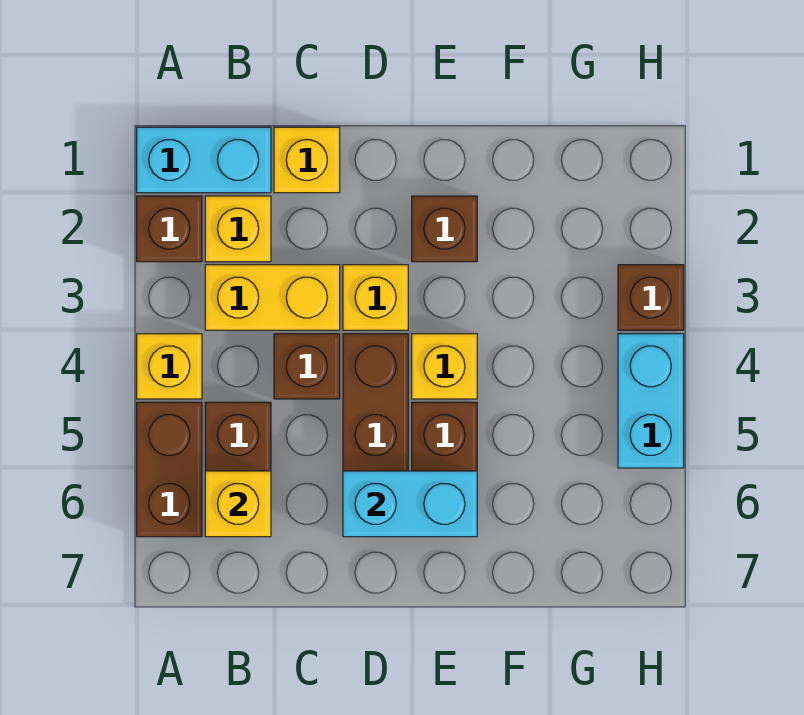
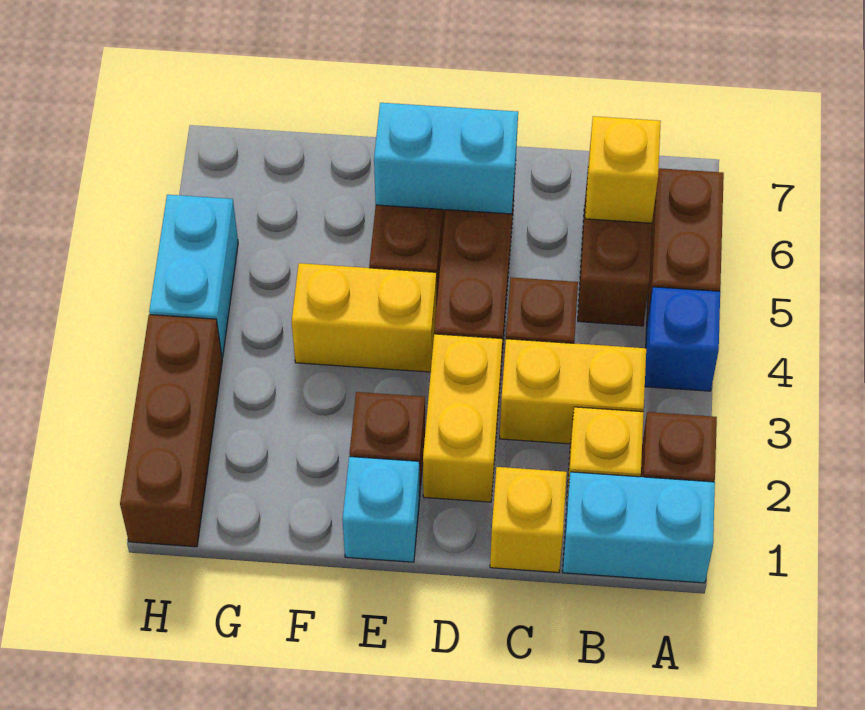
yellow brick A4 level 1 -> blue brick A4 level 1
yellow brick D3 level 1 -> yellow brick D2:D3 level 1
none -> cyan brick E1 level 1
yellow brick E4 level 1 -> yellow brick E4:F4 level 1
brown brick H3 level 1 -> brown brick H1:H3 level 1

